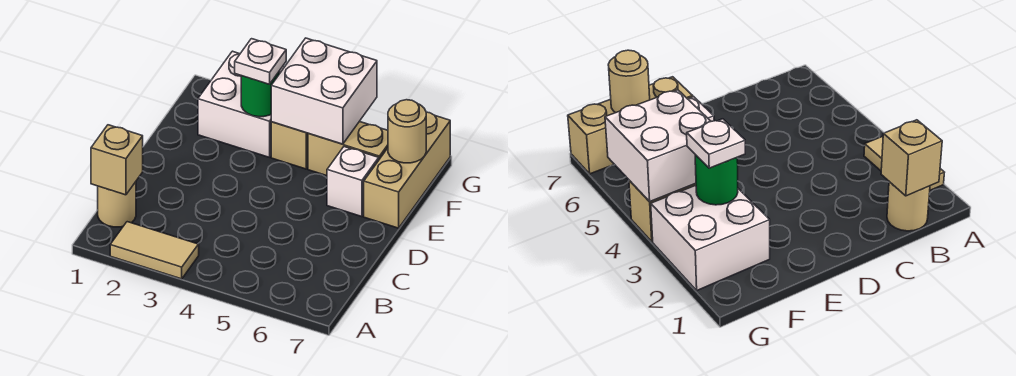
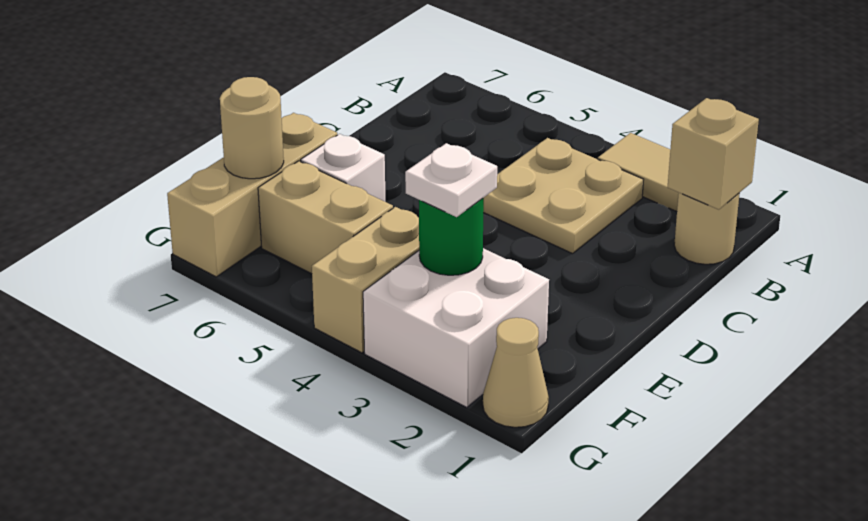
none -> tan plate B3:C4 level 1
white brick F4:G5 level 2 -> none
none -> tan cone G1 level 1

